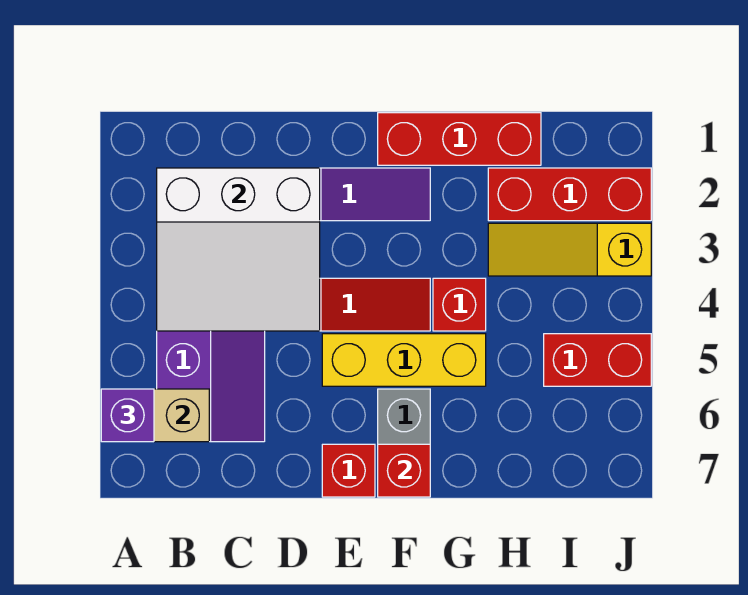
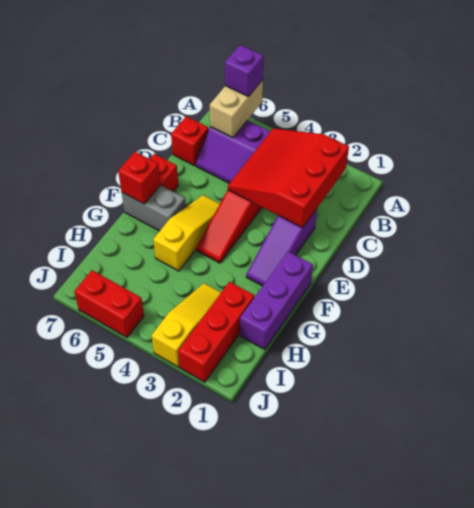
white slope B2:D4 level 2 top 2 -> red slope B2:D4 level 2 top 2
yellow brick E5:G5 level 1 -> yellow slope E5:G5 level 1 top G
red brick F1:H1 level 1 -> purple brick F1:H1 level 1
red brick G4 level 1 -> red brick C7 level 1
red brick I5:J5 level 1 -> red brick J5:J6 level 1

